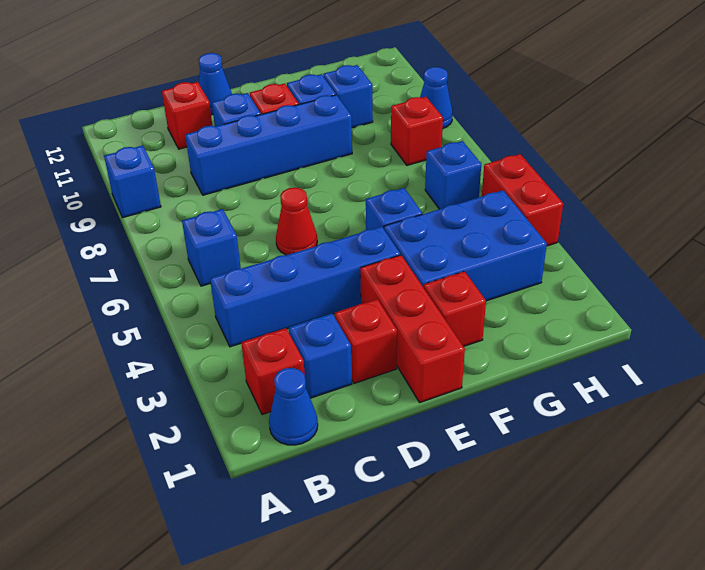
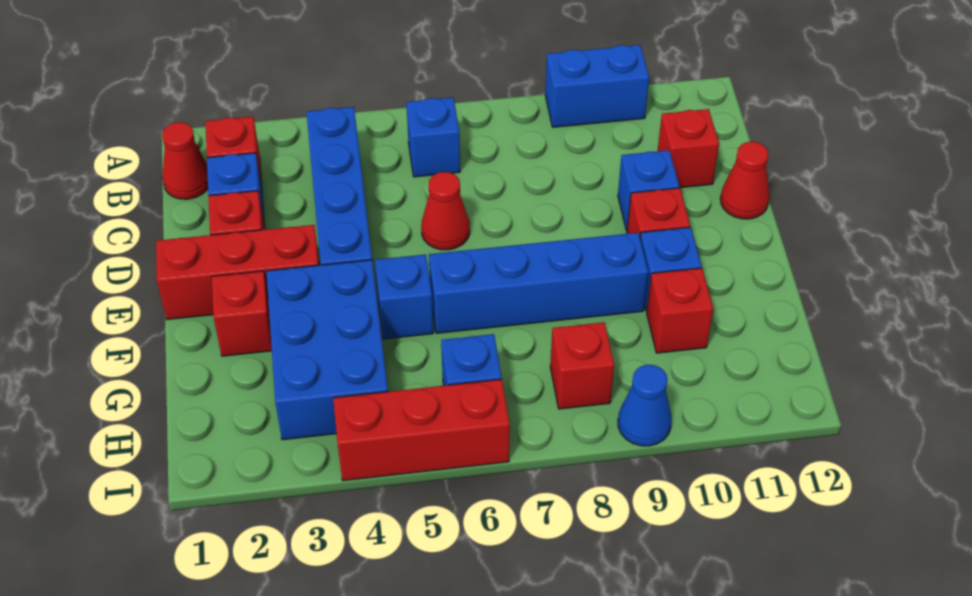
blue brick A9 level 1 -> blue brick A9:A10 level 1
blue cone B1 level 1 -> red cone B1 level 1
blue brick C9:F9 level 1 -> blue brick F6:F9 level 1
blue cone D12 level 1 -> red cone D12 level 1
blue brick G10 level 1 -> red brick G10 level 1
red brick I4:I5 level 1 -> red brick I4:I6 level 1

